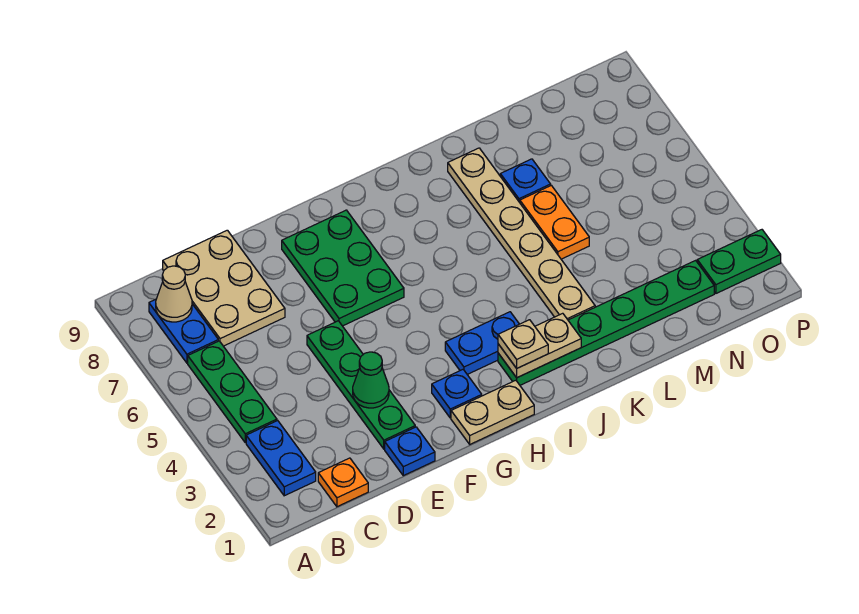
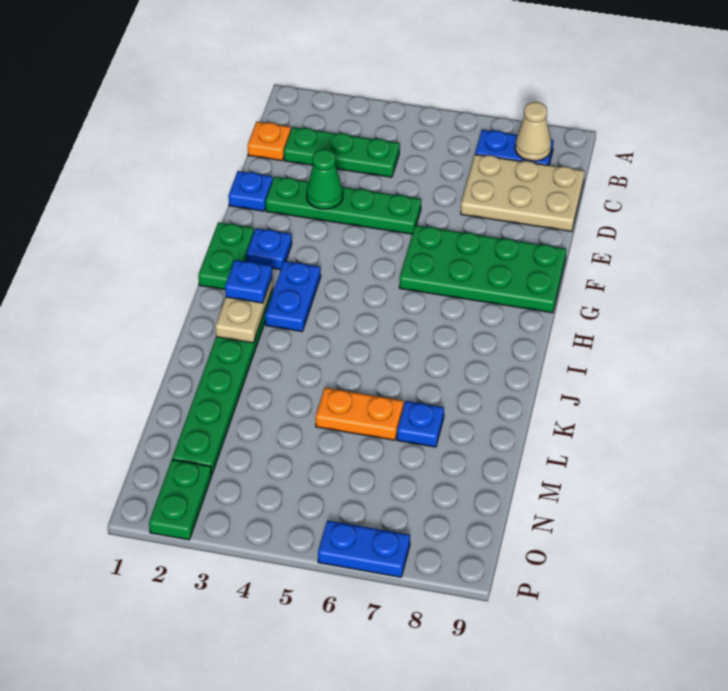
blue plate B2:B3 level 1 -> blue plate P6:P7 level 1
green plate B4:B6 level 1 -> green plate C2:C4 level 1
green plate F6:G8 level 1 -> green plate F6:G9 level 1
tan plate G1:H1 level 1 -> green plate G1:H1 level 1
tan plate I2 level 3 -> blue plate I2 level 3
tan plate K3:K8 level 1 -> none

